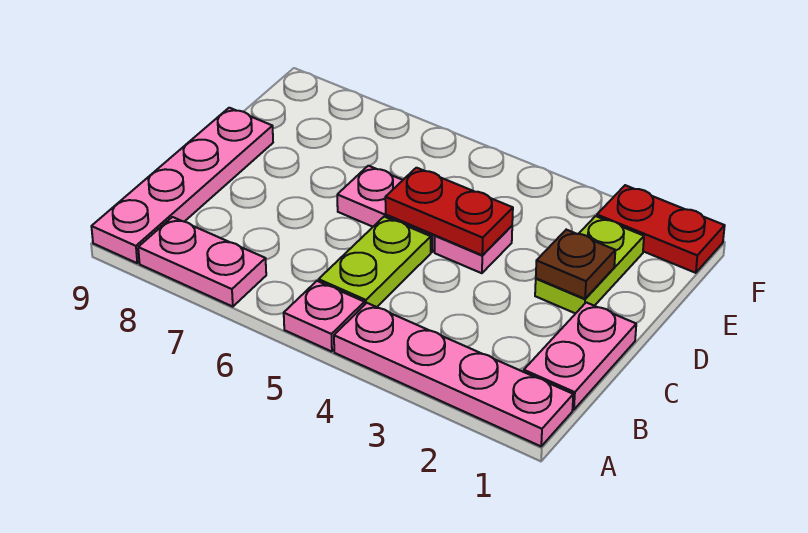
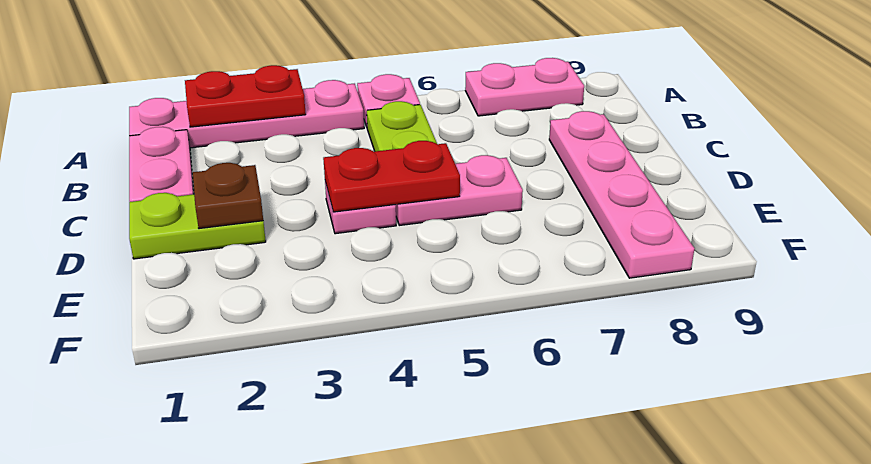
pink plate A9:D9 level 1 -> pink plate C8:F8 level 1
lime plate D2:E2 level 1 -> lime plate D1:D2 level 1
red plate F1:F2 level 1 -> red plate A2:A3 level 2

